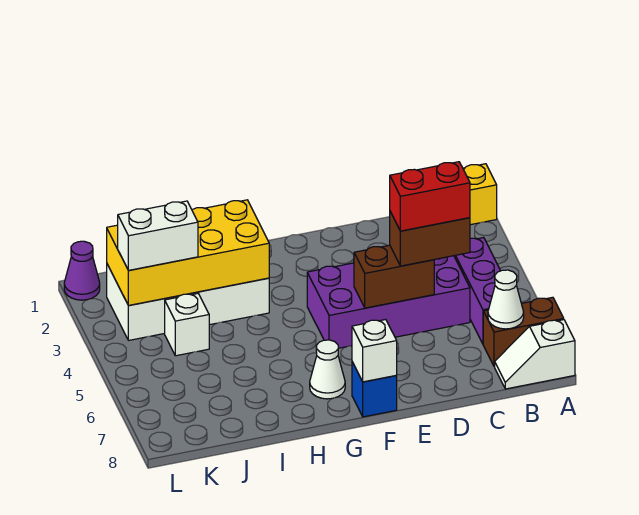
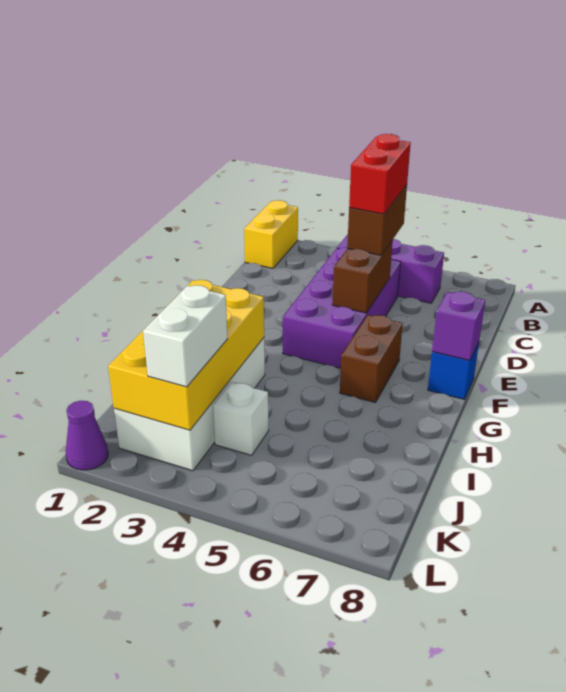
brown brick A7:B7 level 1 -> brown brick F6:G6 level 1
white slope A8:B8 level 1 top A -> none
white cone B7 level 2 -> none
white brick F8 level 2 -> purple brick F8 level 2
white cone G7 level 1 -> none

